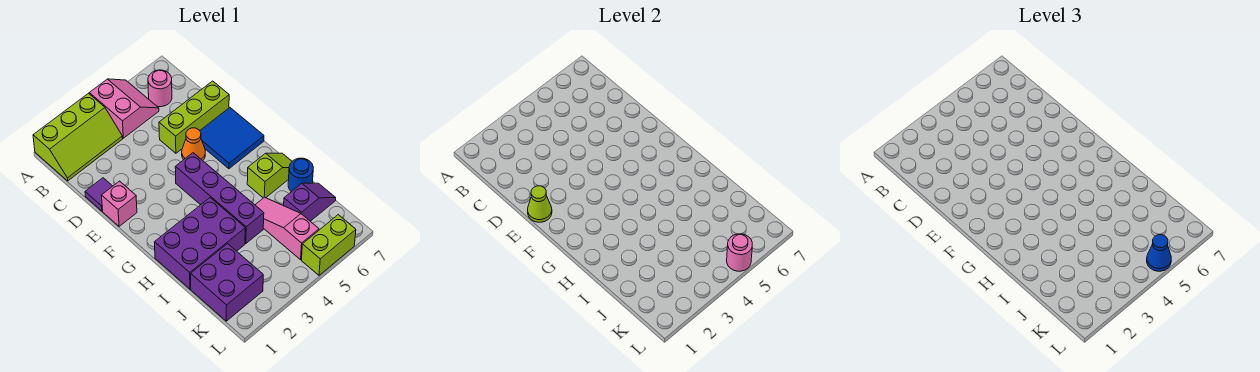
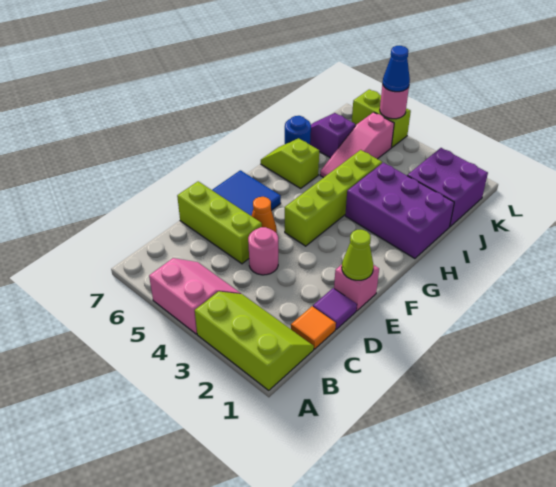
pink slope A4:B5 level 1 top 4 -> pink slope A4:B5 level 1 top A
pink round brick B6 level 1 -> pink round brick D4 level 1
none -> orange tile C1 level 1
purple brick F4:I4 level 1 -> lime brick F4:I4 level 1

